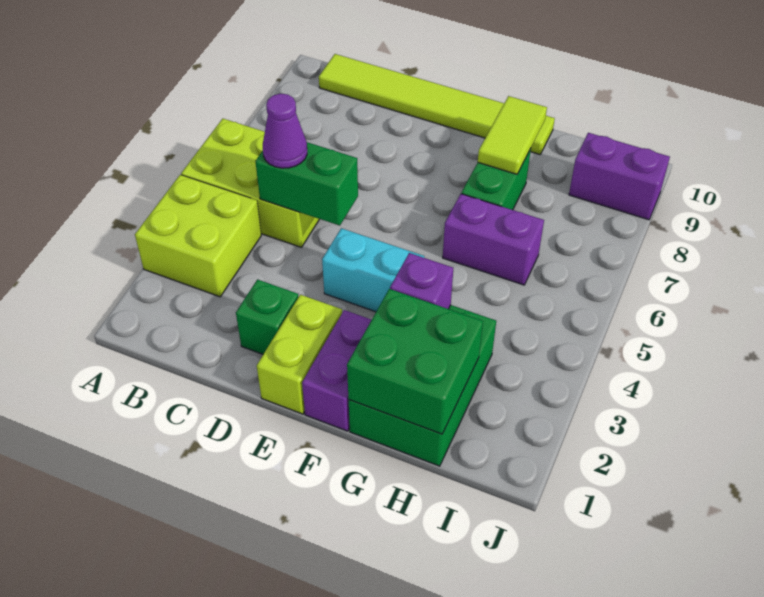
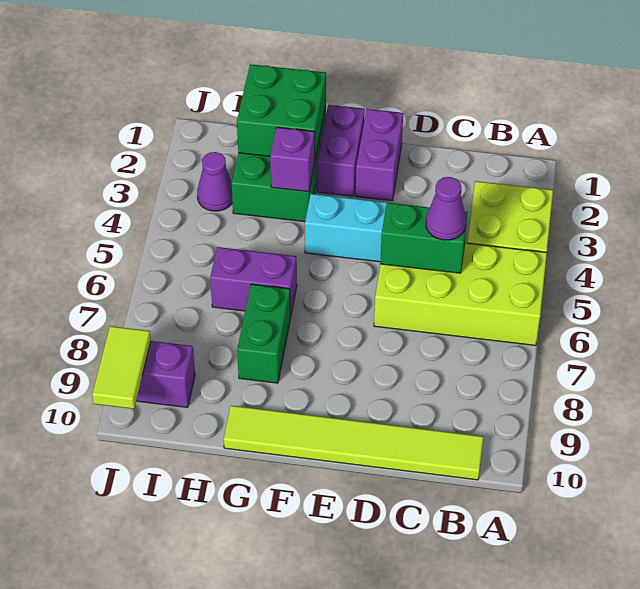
lime brick A5:C6 level 1 -> lime brick A5:D6 level 1
green brick D2 level 1 -> none
lime brick E1:E2 level 1 -> purple brick E1:E2 level 1
lime tile G8:G9 level 2 -> lime tile J9:J10 level 2
none -> purple cone I3 level 1

